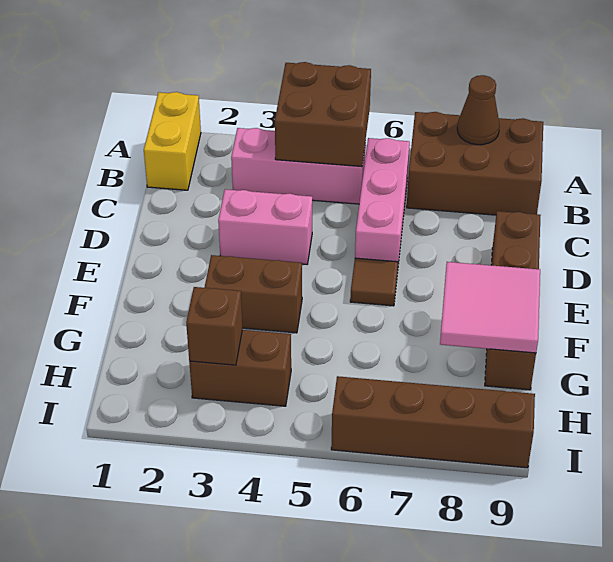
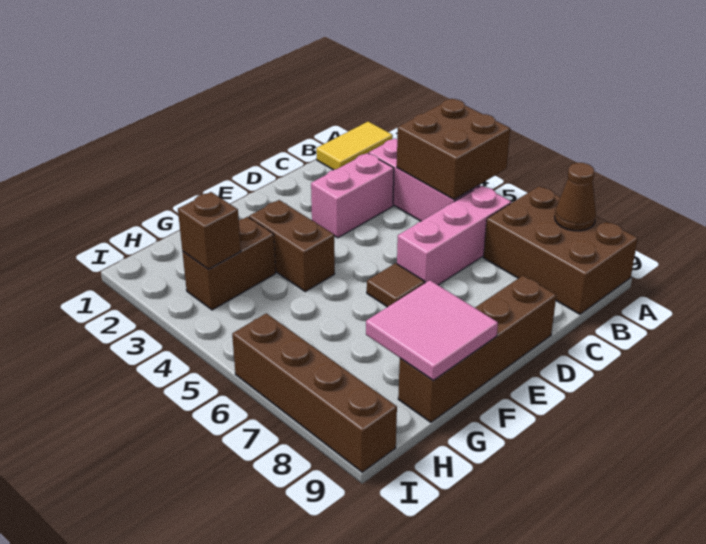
yellow brick A1:B1 level 1 -> yellow tile A1:B1 level 1
pink brick D3:D4 level 1 -> pink brick C3:D3 level 1
brown brick H3:H4 level 1 -> brown brick G3:H3 level 1

